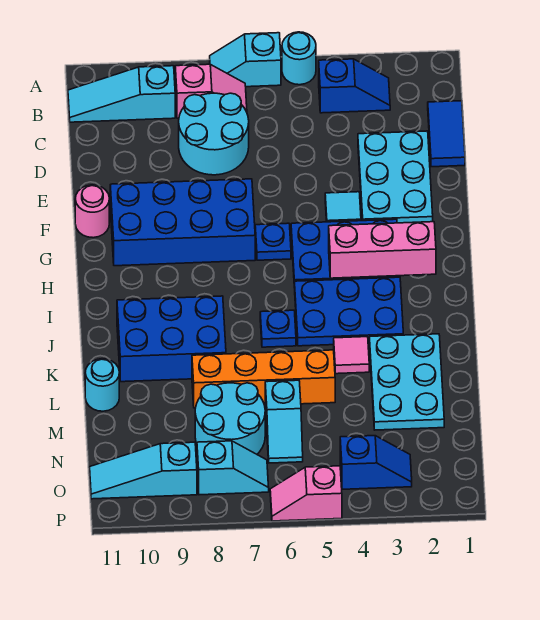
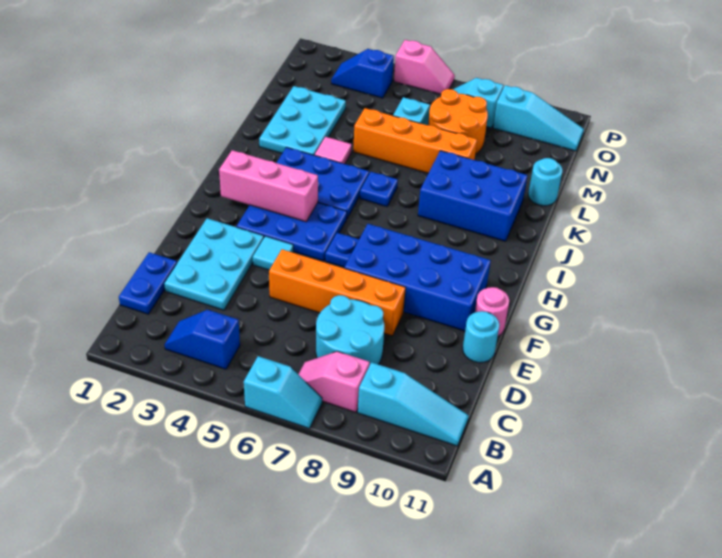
cyan round brick A5 level 1 -> cyan round brick E11 level 1
blue tile C1:D1 level 1 -> blue plate C1:D1 level 1
none -> orange brick E5:E8 level 1
cyan round brick M7:N8 level 1 -> orange round brick M7:N8 level 1

